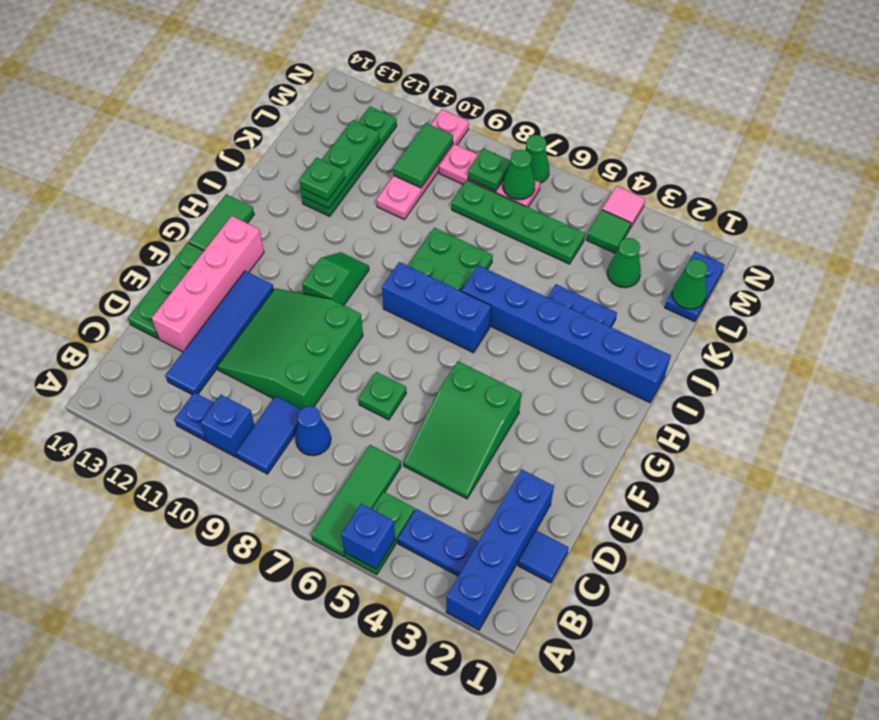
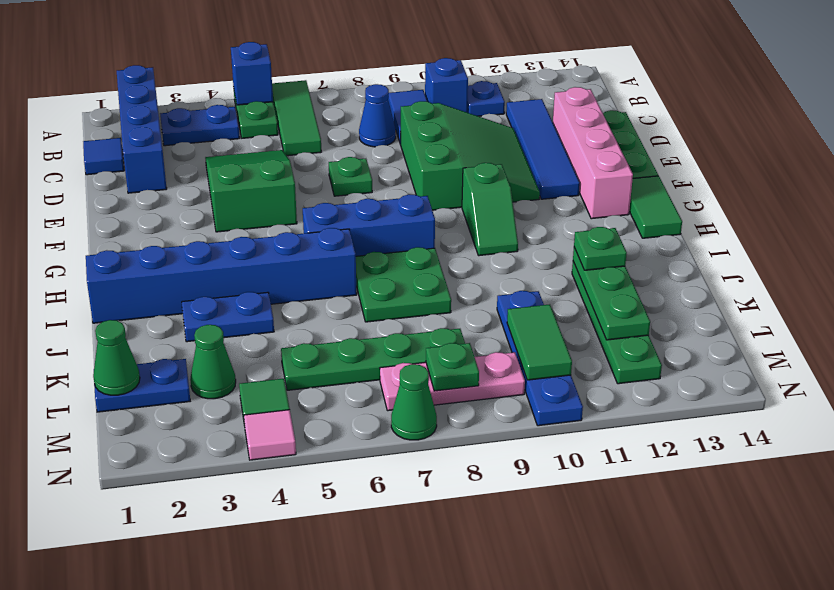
pink plate K10:N10 level 1 -> blue plate K10:N10 level 1
blue plate L1:M1 level 1 -> blue plate L1:L2 level 1
green cone M7 level 2 -> none

